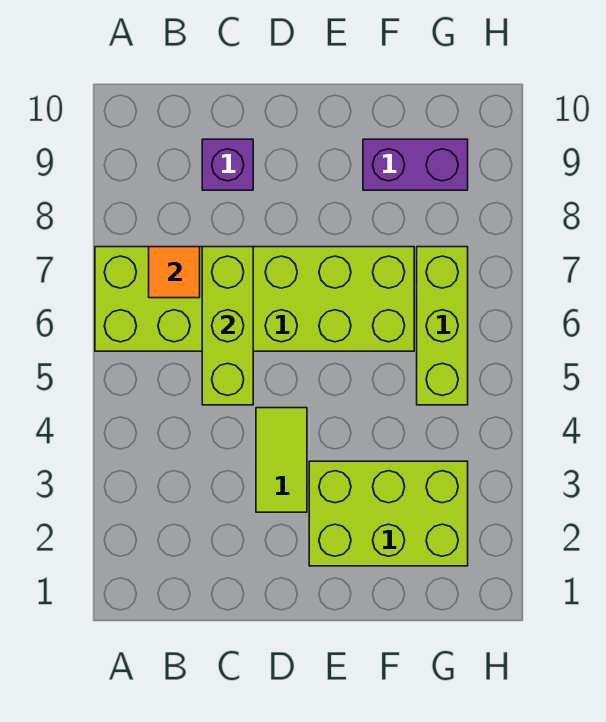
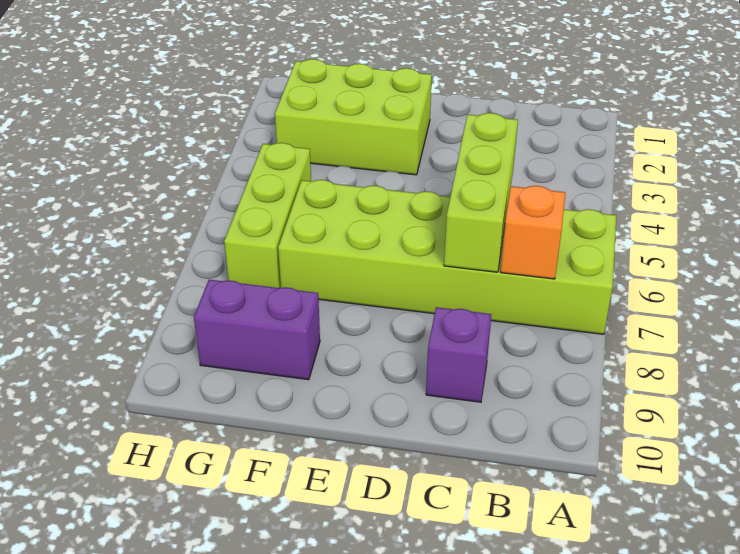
orange tile B7 level 2 -> orange brick B7 level 2
lime tile D3:D4 level 1 -> none

